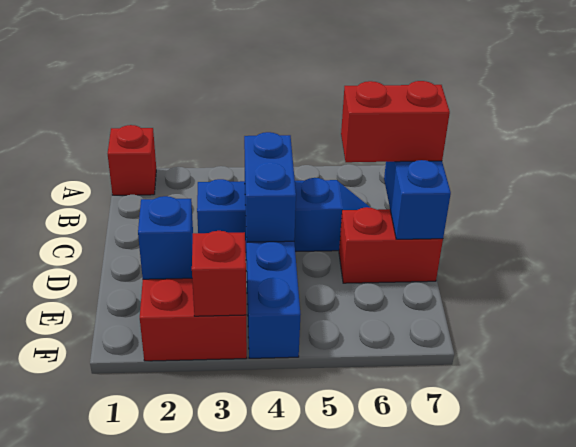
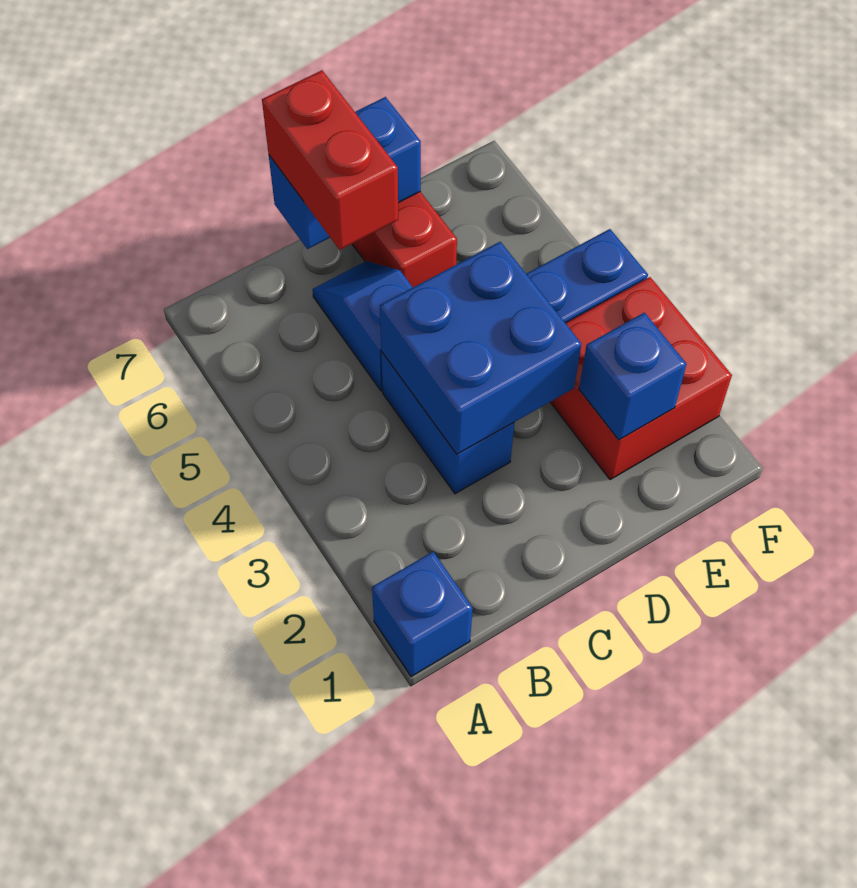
red brick A1 level 1 -> blue brick A1 level 1
blue brick C4:D4 level 2 -> blue brick C3:D4 level 2
red brick F3 level 2 -> none

